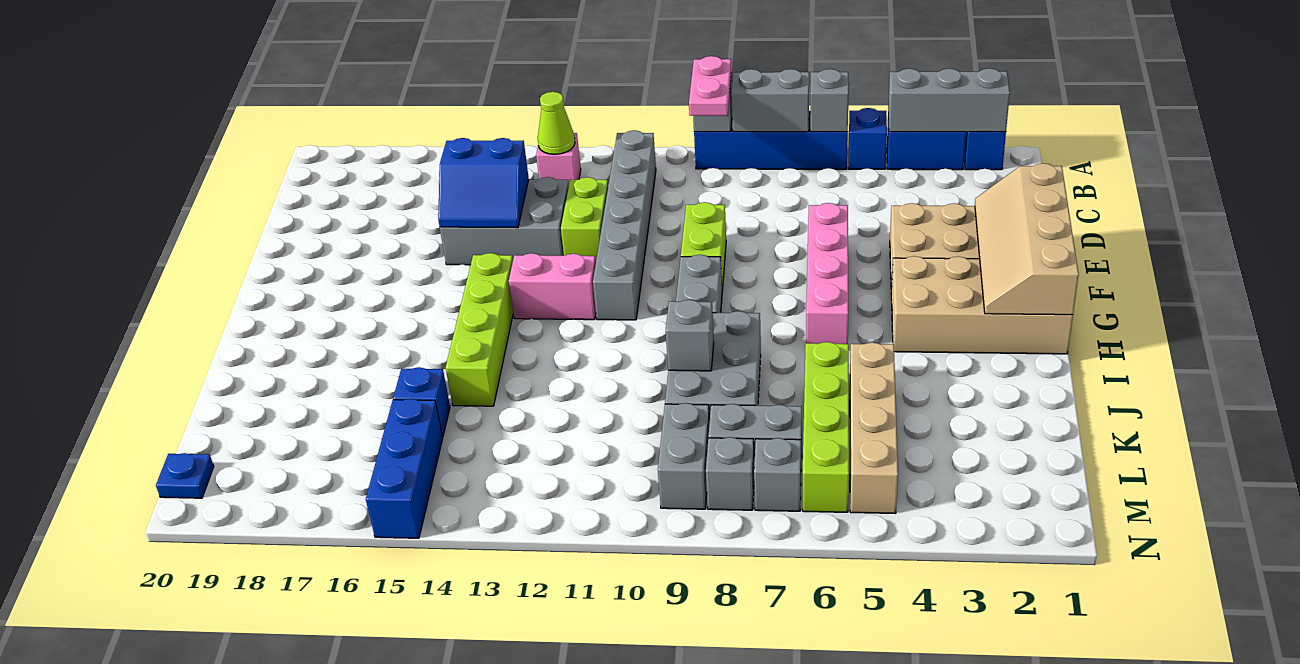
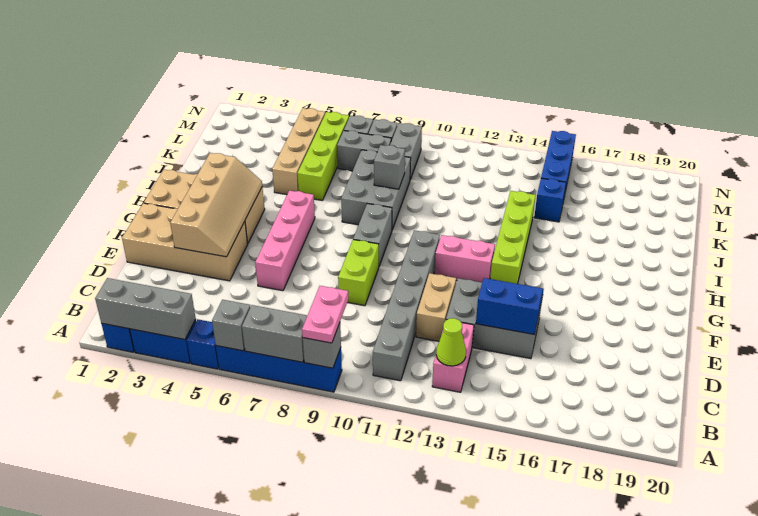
pink brick B13 level 1 -> pink brick B13:C13 level 1
lime brick D12:E12 level 1 -> tan brick D12:E12 level 1
tan slope E1:H2 level 2 top 1 -> tan slope E3:H4 level 2 top 3
blue plate M20 level 1 -> none

